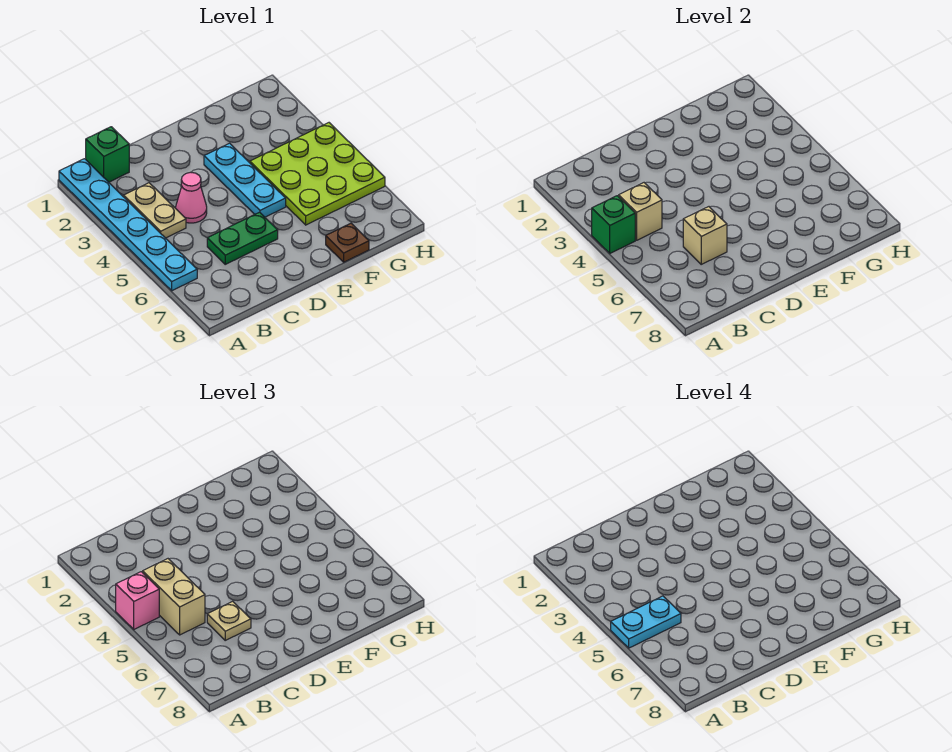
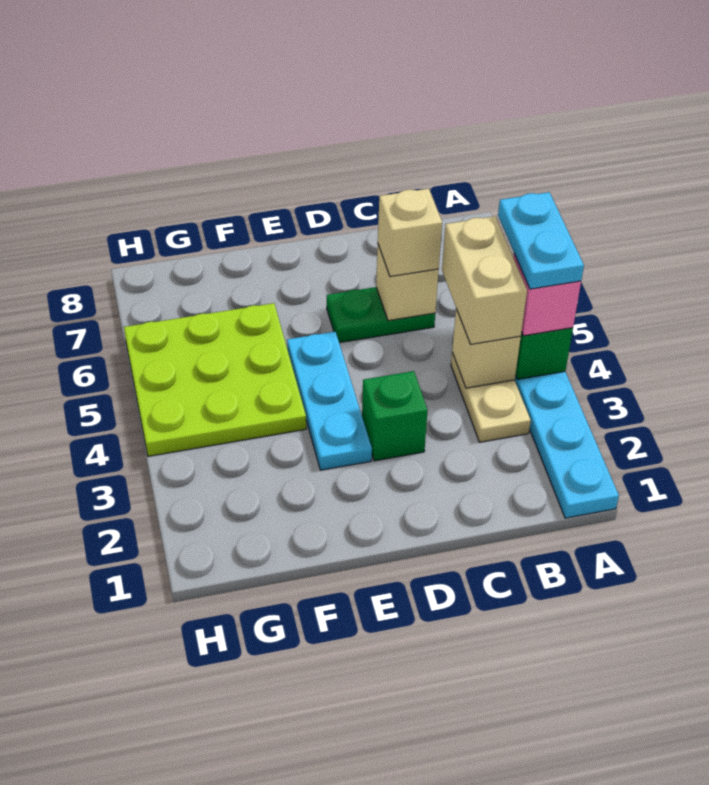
cyan plate A5:B5 level 4 -> cyan plate A4:A5 level 4
green brick B1 level 1 -> green brick D3 level 1
pink cone C4 level 1 -> none
tan plate C6 level 3 -> tan brick C6 level 3
brown plate F8 level 1 -> none

